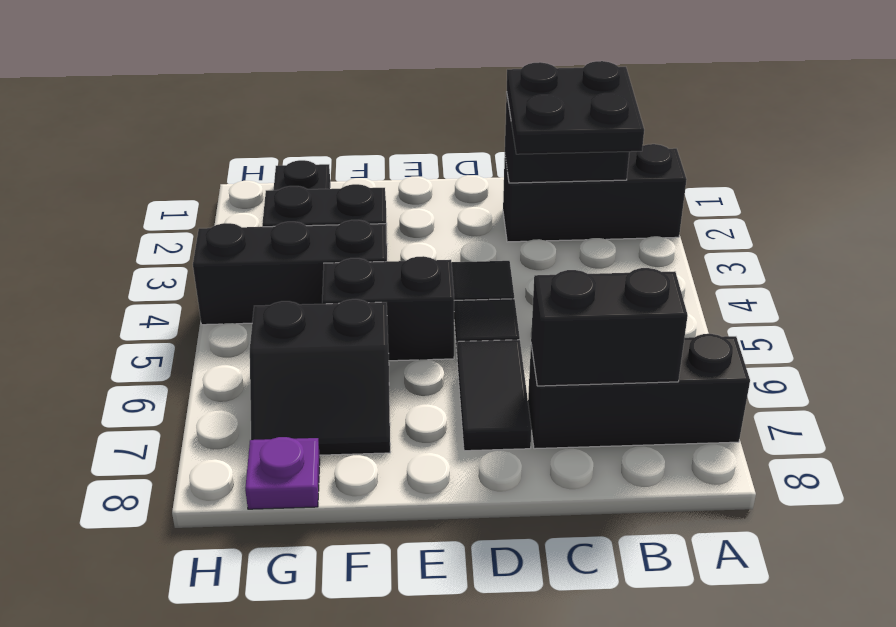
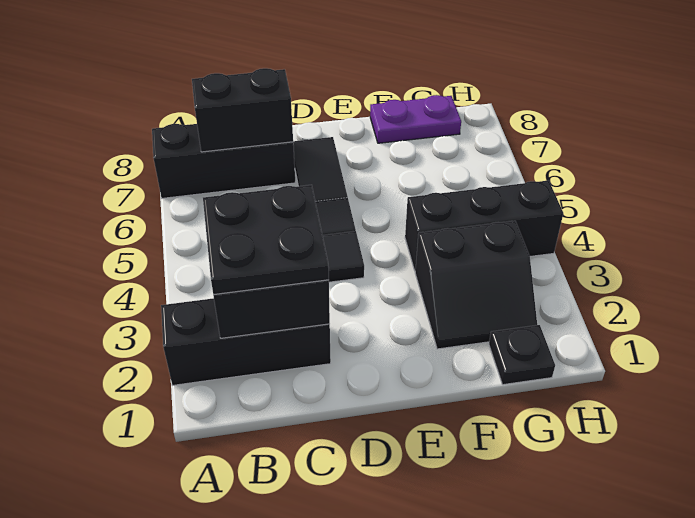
black brick E5:F5 level 1 -> none
black slope F6:G7 level 1 top 6 -> none
purple plate G8 level 1 -> purple plate F8:G8 level 1

